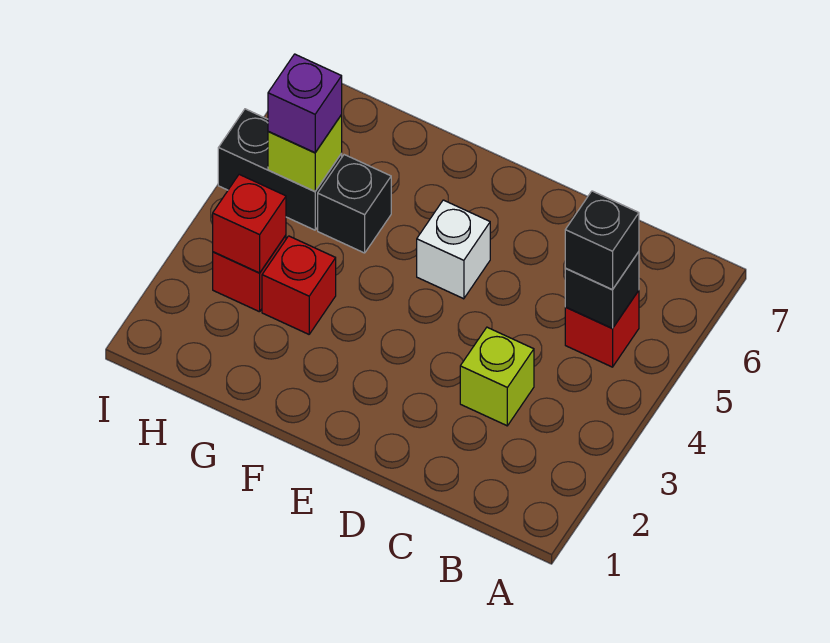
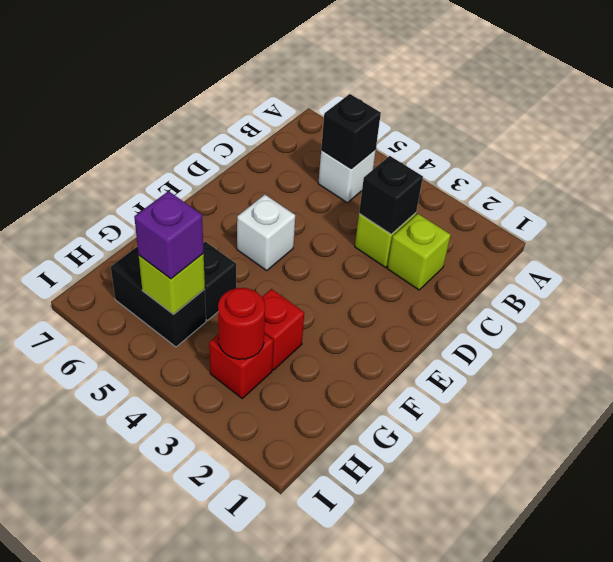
red brick B5 level 1 -> white brick B5 level 1
black brick B5 level 3 -> black brick C3 level 2
none -> lime brick C2 level 1
red brick H3 level 2 -> red round brick H3 level 2
black brick H5:I5 level 1 -> black brick H5:H6 level 1

